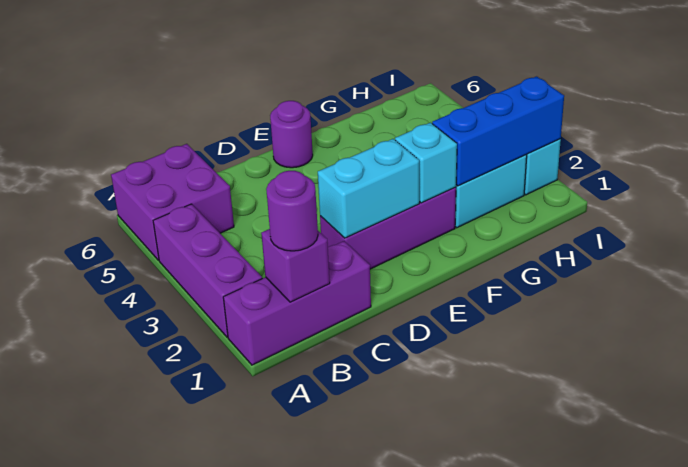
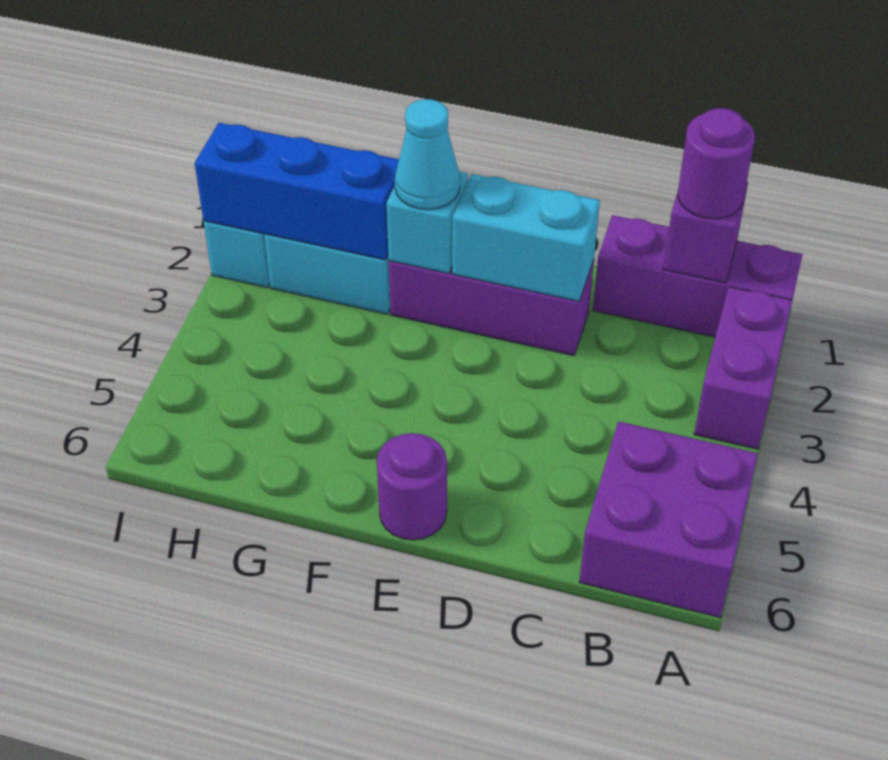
purple brick A2:A4 level 1 -> purple brick A2:A3 level 1
none -> cyan cone F2 level 3

